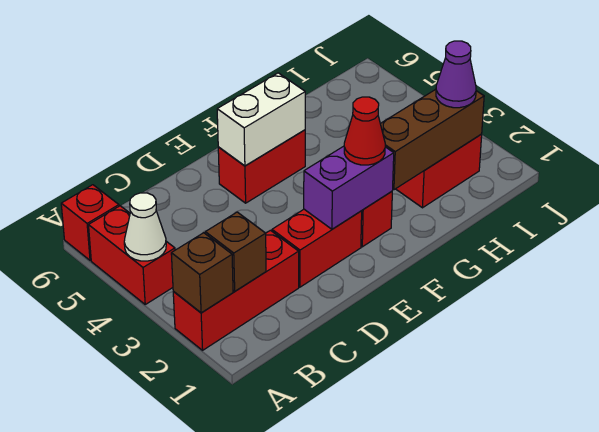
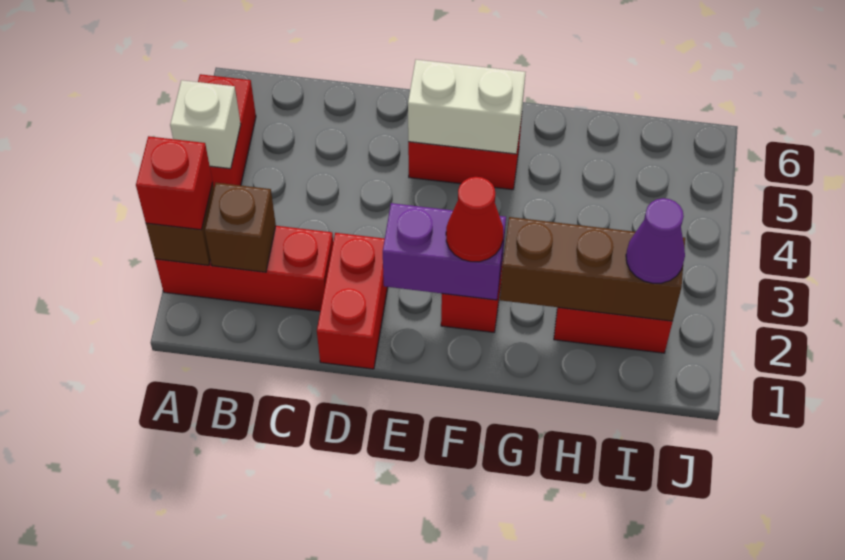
white cone A4 level 2 -> white brick A4 level 2
red brick A6 level 1 -> red brick A2 level 3
red brick D2:E2 level 1 -> red brick D1:D2 level 1

